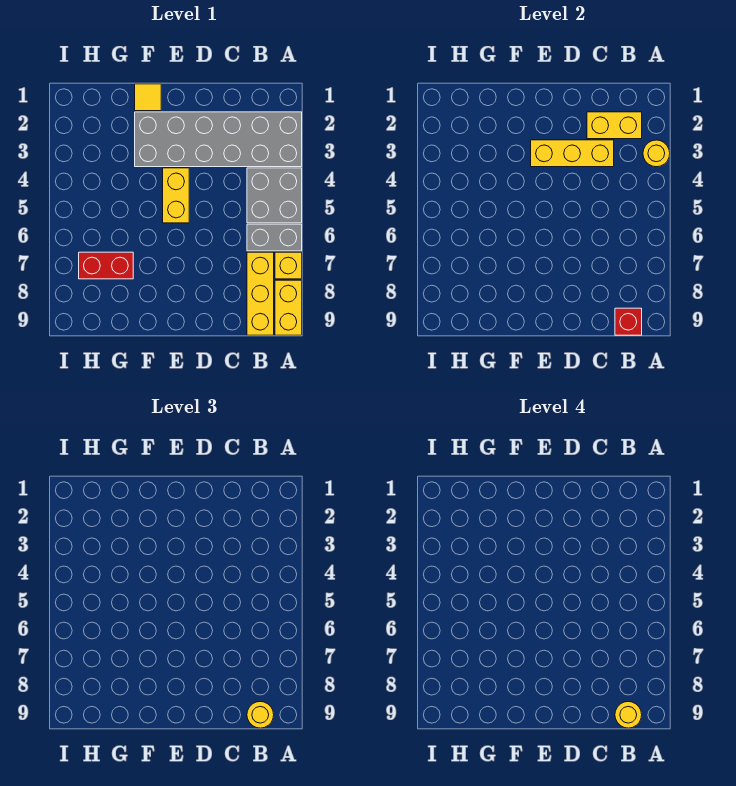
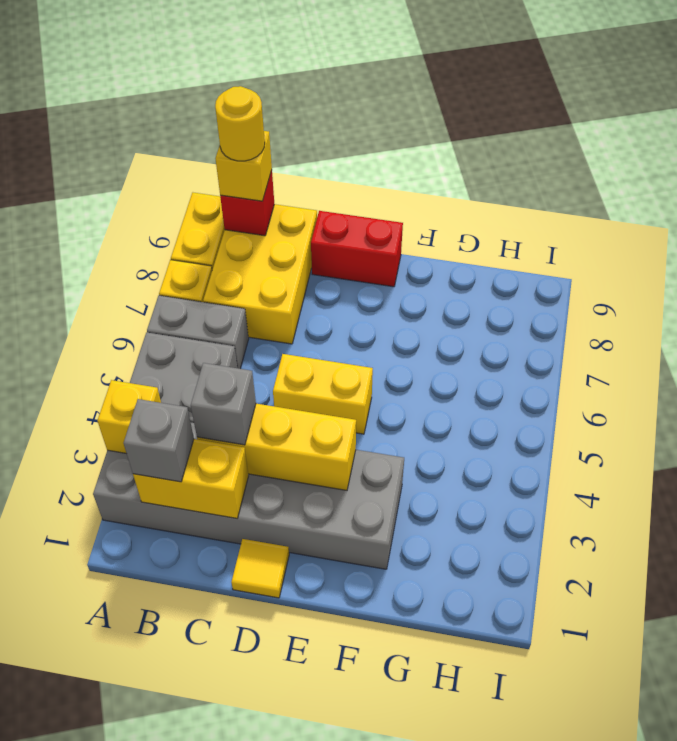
yellow round brick A3 level 2 -> yellow brick A3 level 2
none -> grey brick B2 level 3
yellow brick B7:B9 level 1 -> yellow brick B7:C9 level 1
yellow round brick B9 level 3 -> yellow brick B9 level 3
none -> grey brick C3 level 3
yellow brick E4:E5 level 1 -> yellow brick D5:E5 level 1
yellow tile F1 level 1 -> yellow tile D1 level 1
red brick G7:H7 level 1 -> red brick D9:E9 level 1

